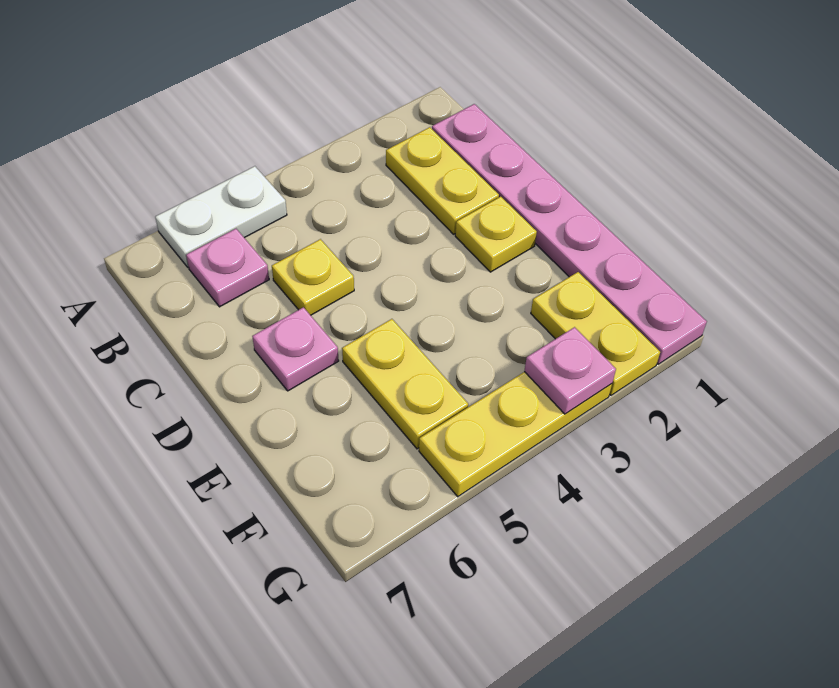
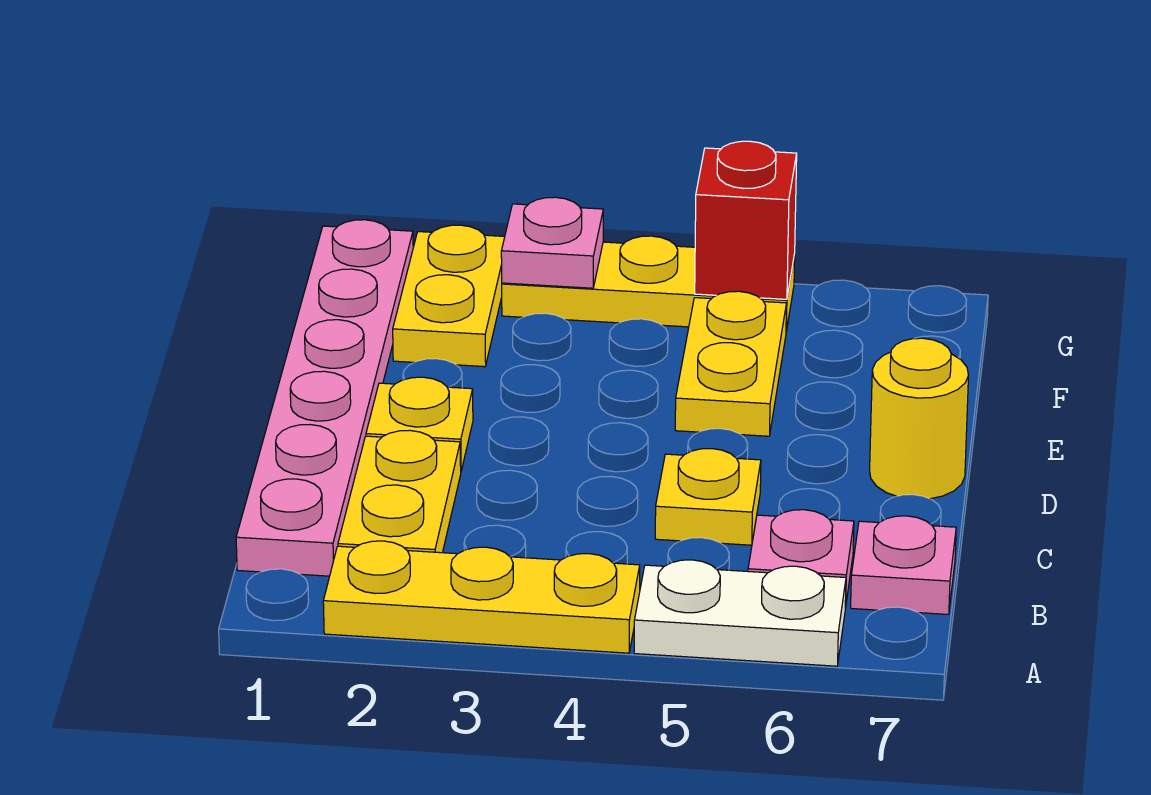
none -> yellow plate A2:A4 level 1
pink plate D6 level 1 -> pink plate B7 level 1
none -> yellow round brick D7 level 1
none -> red brick G5 level 2

